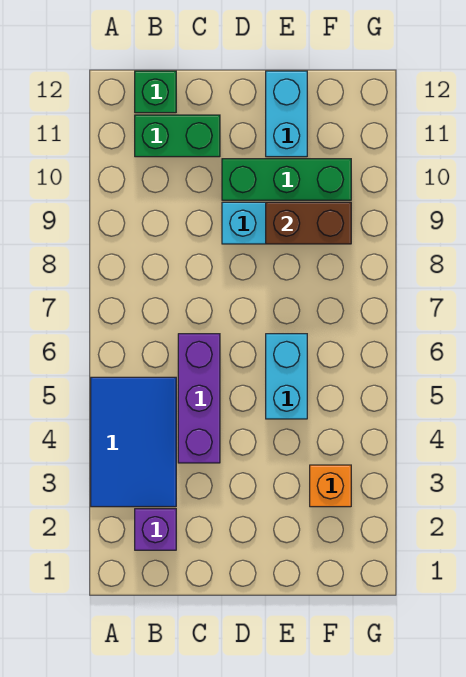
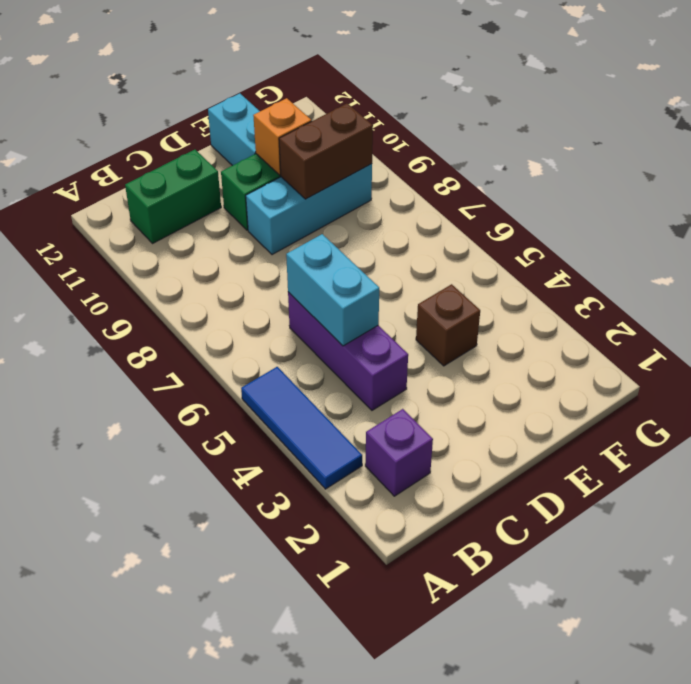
blue tile A3:B5 level 1 -> blue tile A3:A5 level 1
green brick B12 level 1 -> none
none -> brown brick E4 level 1
cyan brick E5:E6 level 1 -> cyan brick C5:C6 level 2
orange brick F3 level 1 -> orange brick E10 level 2

